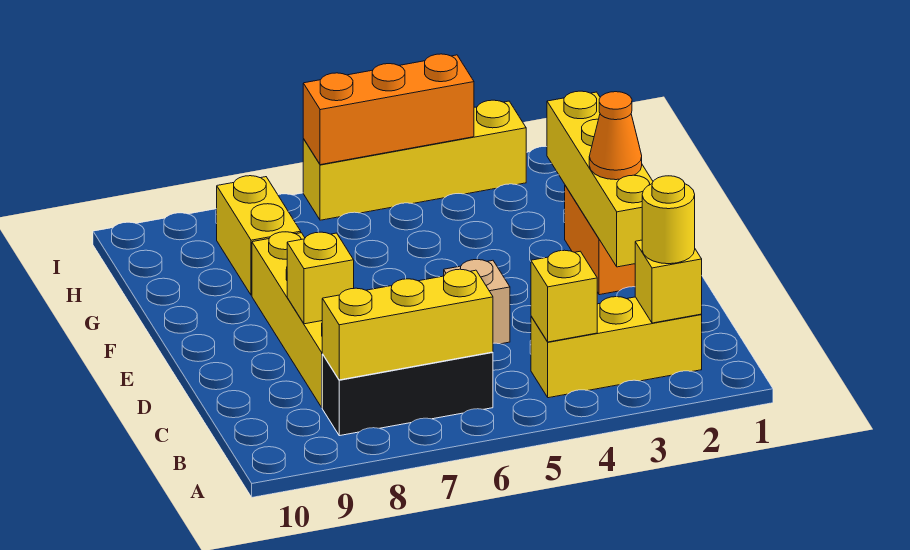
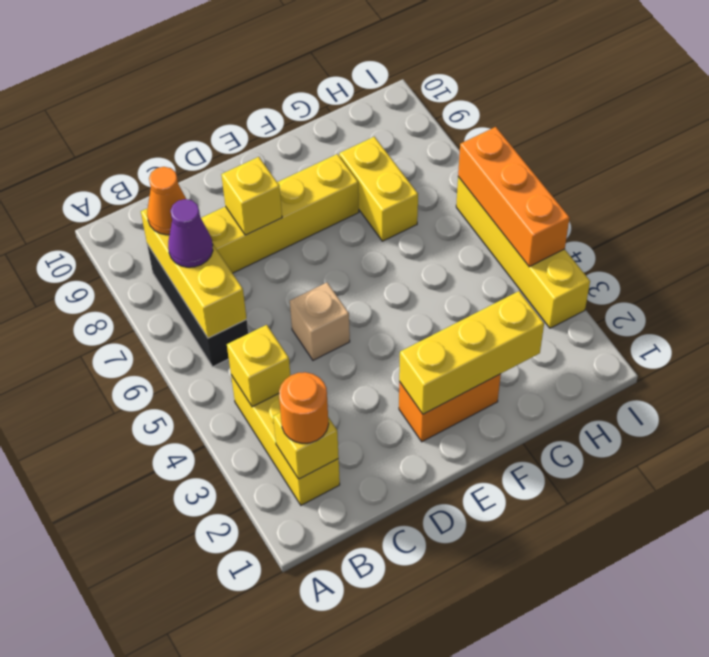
yellow round brick B2 level 3 -> orange round brick B2 level 3
none -> purple cone B7 level 3
yellow brick D2:G2 level 2 -> yellow brick E2:G2 level 2
orange cone E2 level 3 -> orange cone B8 level 3
yellow brick G8:H8 level 1 -> yellow brick G7:G8 level 1

